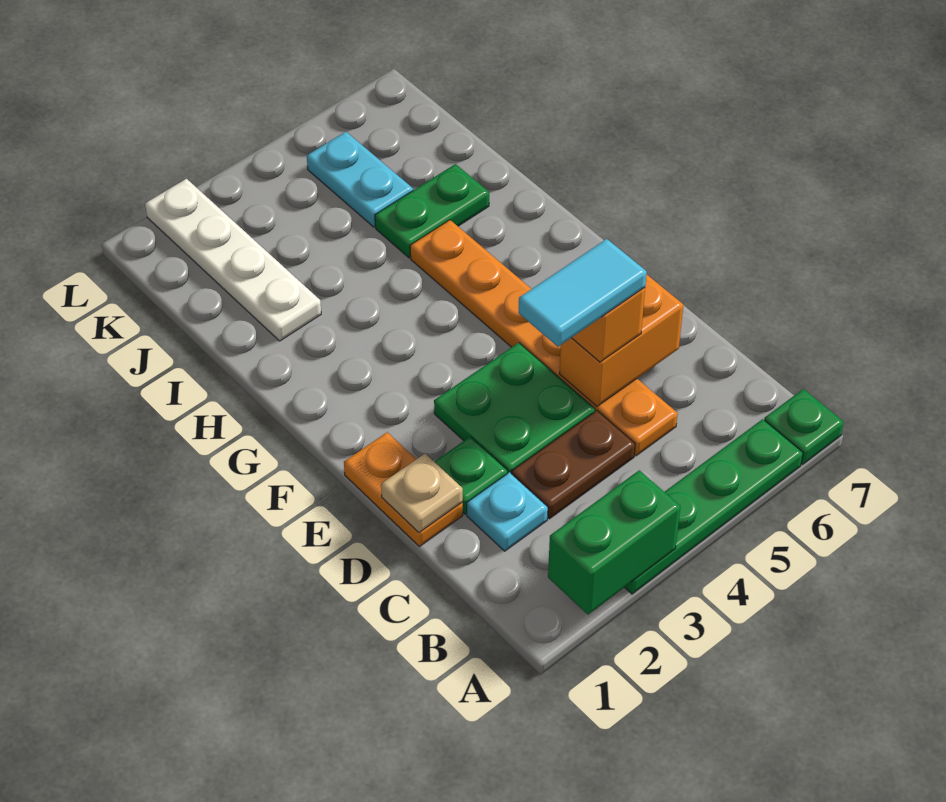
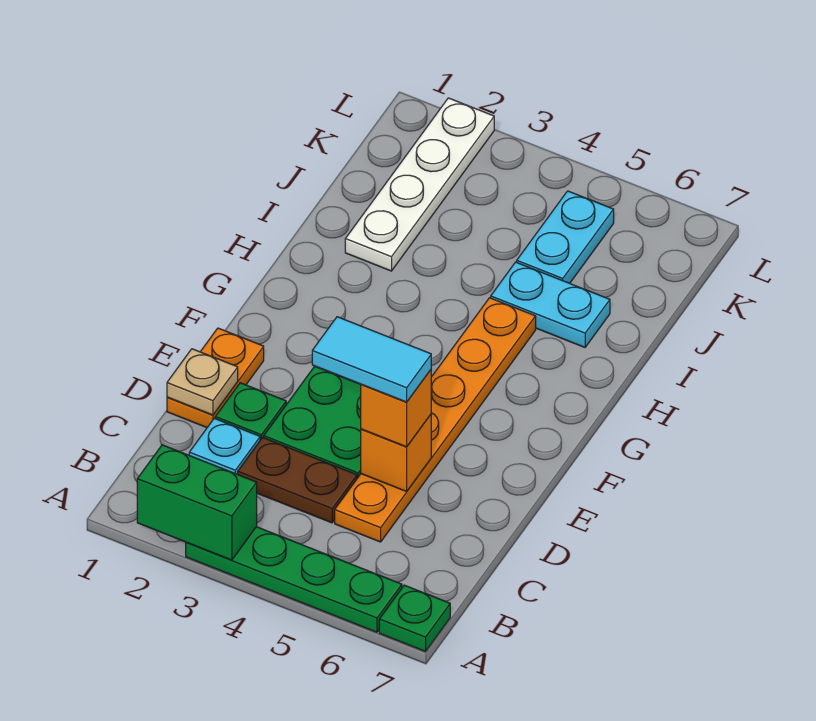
orange brick D5:D6 level 2 -> orange brick D5 level 2
green plate I5:I6 level 1 -> cyan plate I5:I6 level 1

